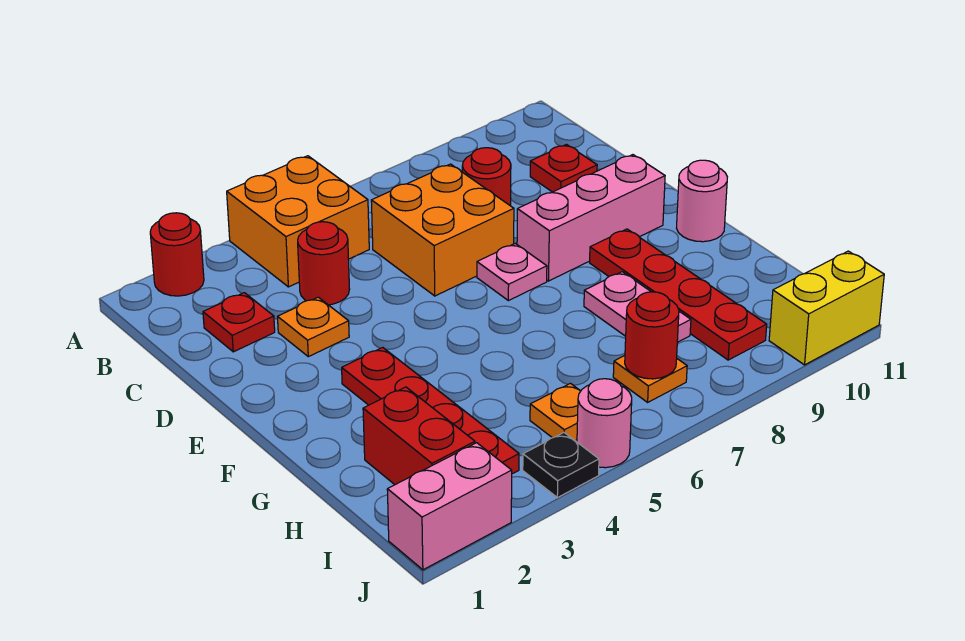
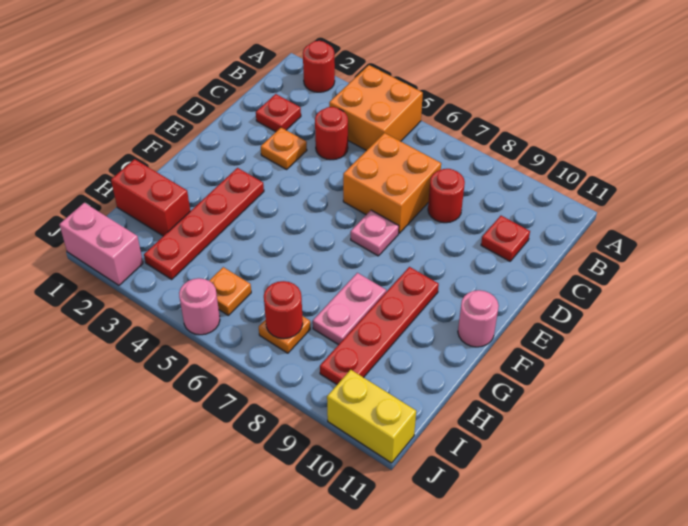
pink brick E8:E10 level 1 -> none
red brick H2:I2 level 1 -> red brick H1:H2 level 1
black plate J4 level 1 -> none

